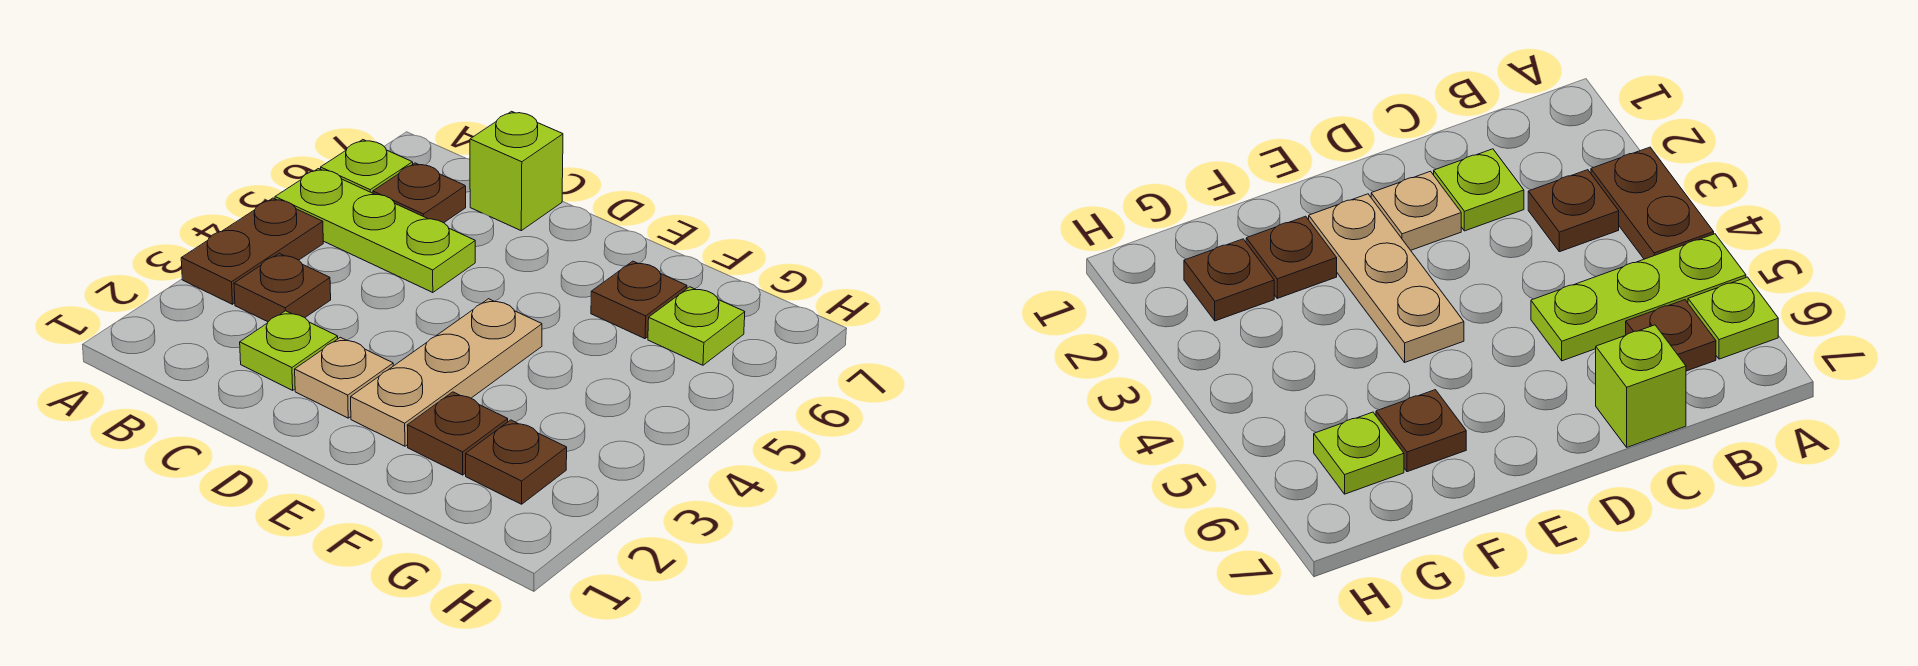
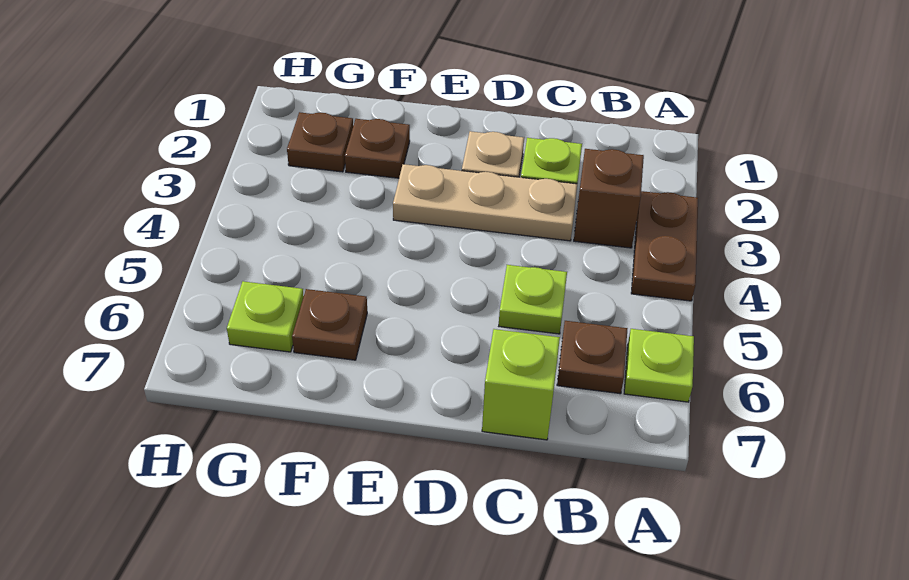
lime plate A5:C5 level 1 -> lime plate C5 level 1
brown plate B3 level 1 -> brown brick B3 level 1
tan plate E2:E4 level 1 -> tan plate C3:E3 level 1

